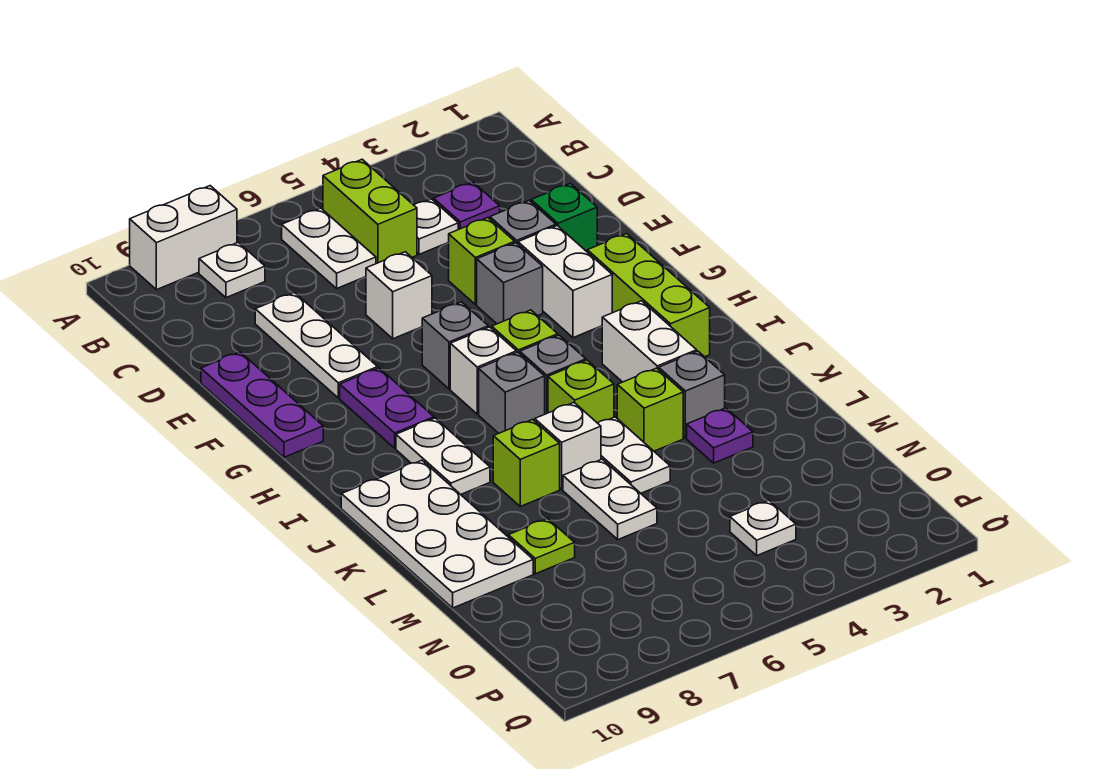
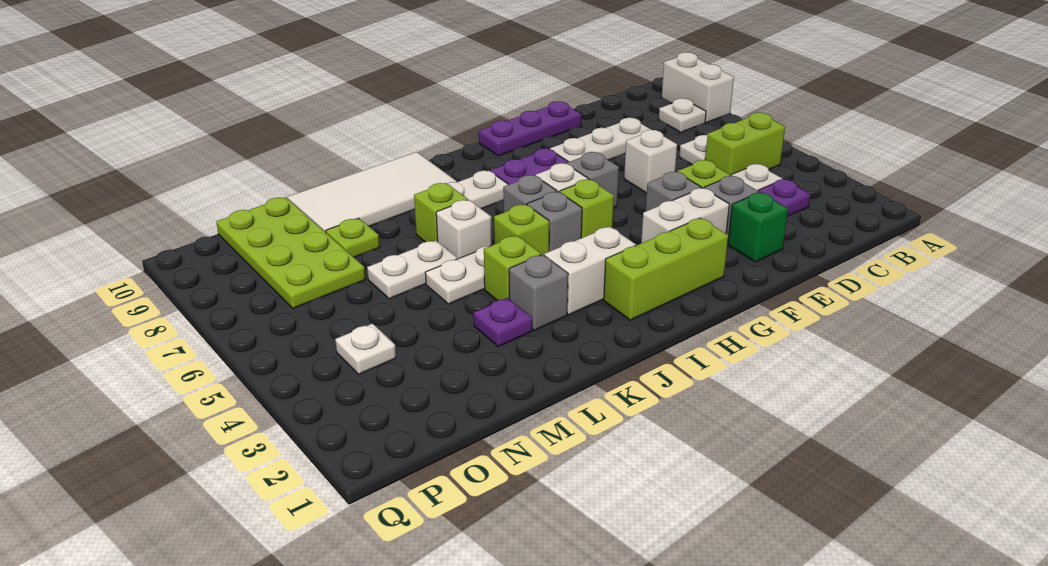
white plate J9:M10 level 1 -> white tile J9:M10 level 1
none -> lime plate N7:O10 level 1

